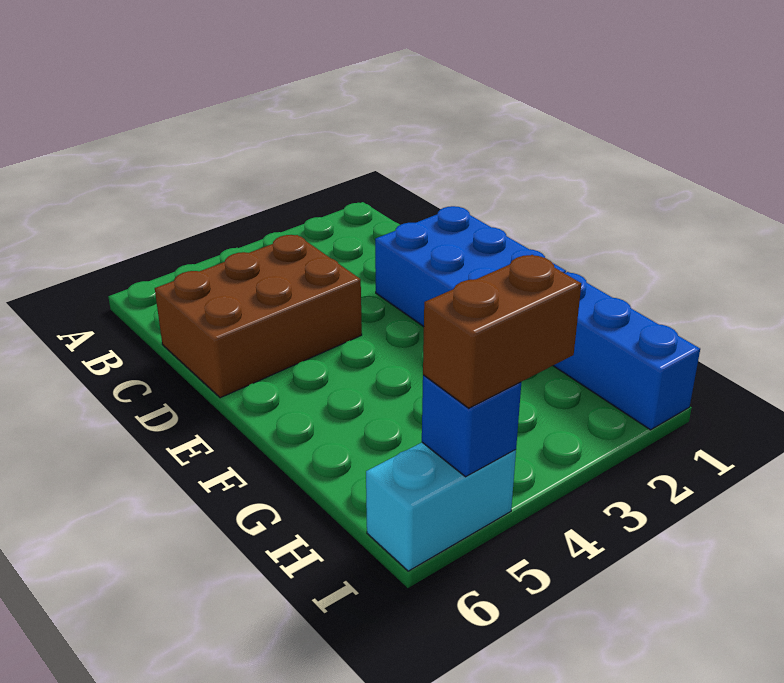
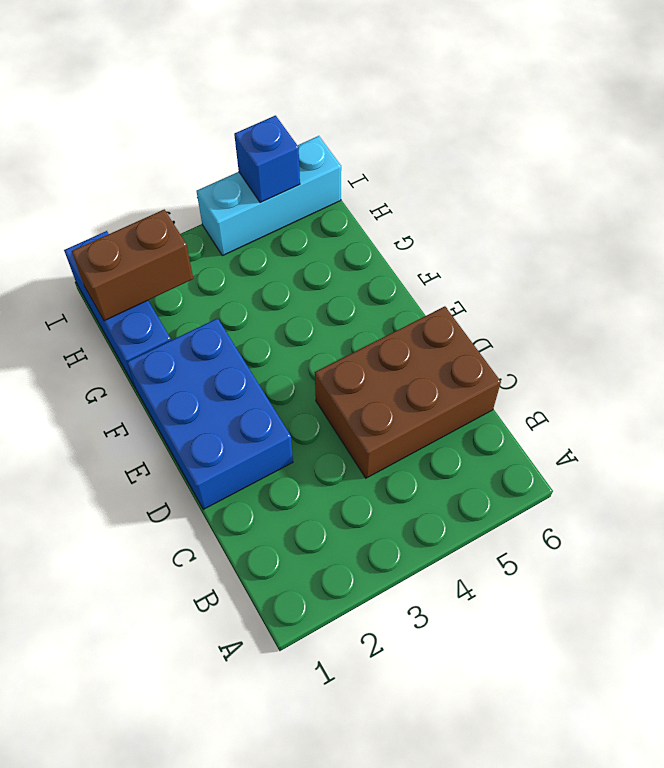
brown brick I4:I5 level 3 -> brown brick H1:H2 level 2
cyan brick I5:I6 level 1 -> cyan brick I4:I6 level 1

